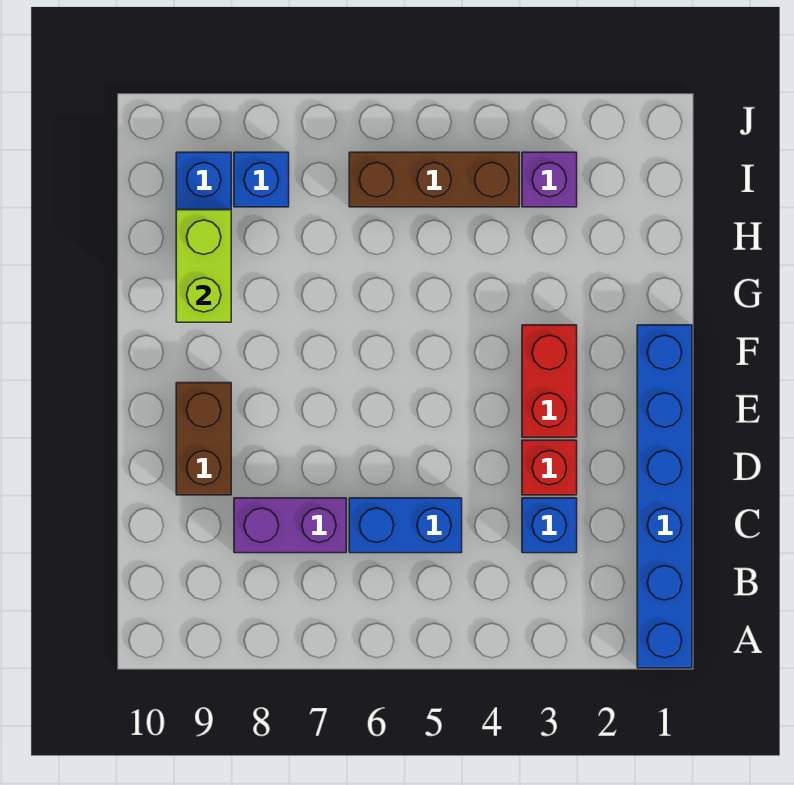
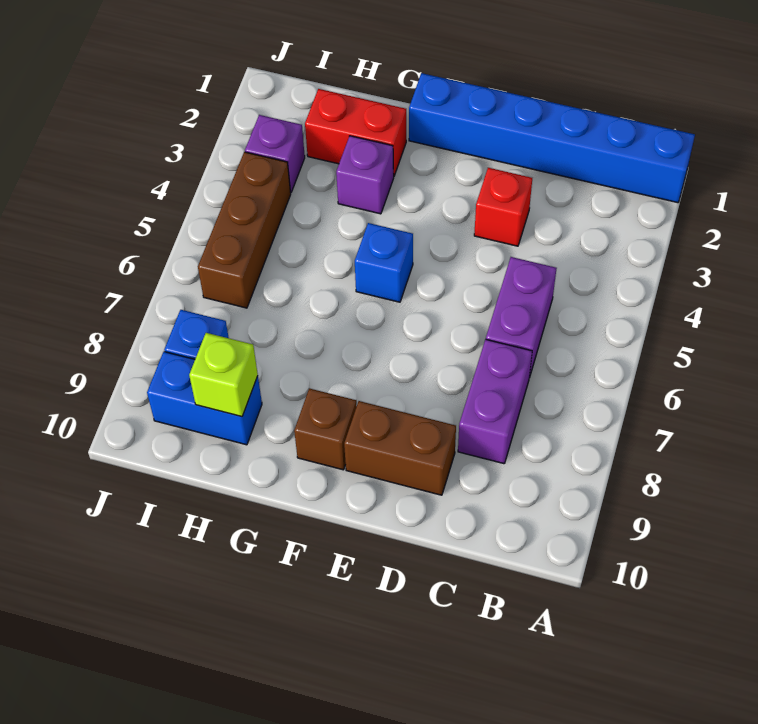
blue brick C3 level 1 -> blue brick F5 level 1
blue brick C5:C6 level 1 -> purple brick C5:C6 level 1
red brick E3:F3 level 1 -> red brick G2:H2 level 1
none -> brown brick F9 level 1
none -> purple brick G3 level 1
lime brick G9:H9 level 2 -> lime brick H9 level 2

